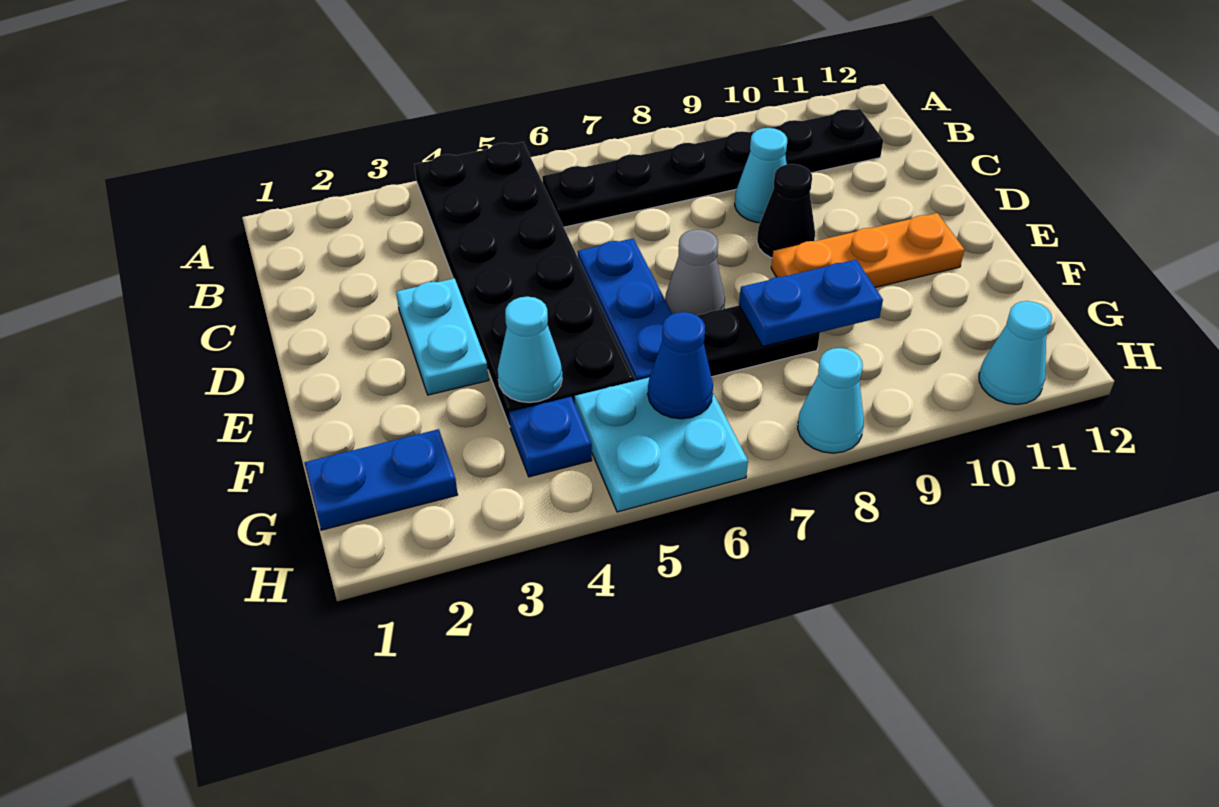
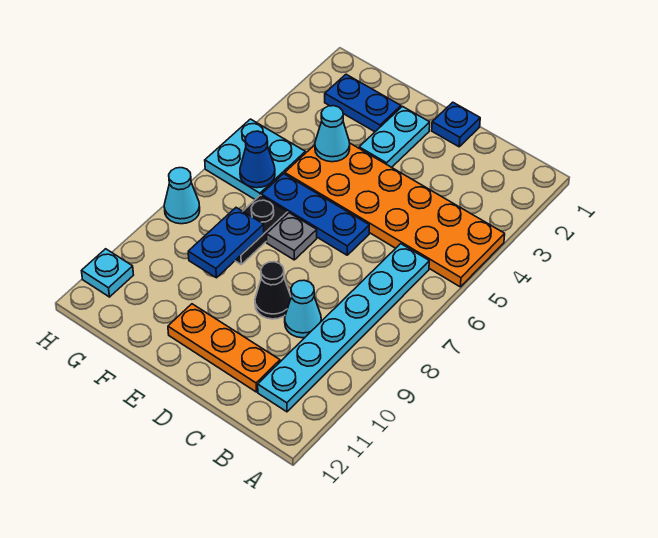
black plate A4:F5 level 1 -> orange plate A4:F5 level 1
black plate B6:B11 level 1 -> cyan plate B6:B11 level 1
cyan plate D3:E3 level 1 -> cyan plate E2:E3 level 1
grey cone E7 level 1 -> grey plate E7 level 1
orange plate E9:E11 level 1 -> orange plate C11:E11 level 1
blue plate G1:G2 level 1 -> blue plate F2:G2 level 1
blue plate G4 level 1 -> blue plate D1 level 1
cyan cone H11 level 1 -> cyan plate H11 level 1

